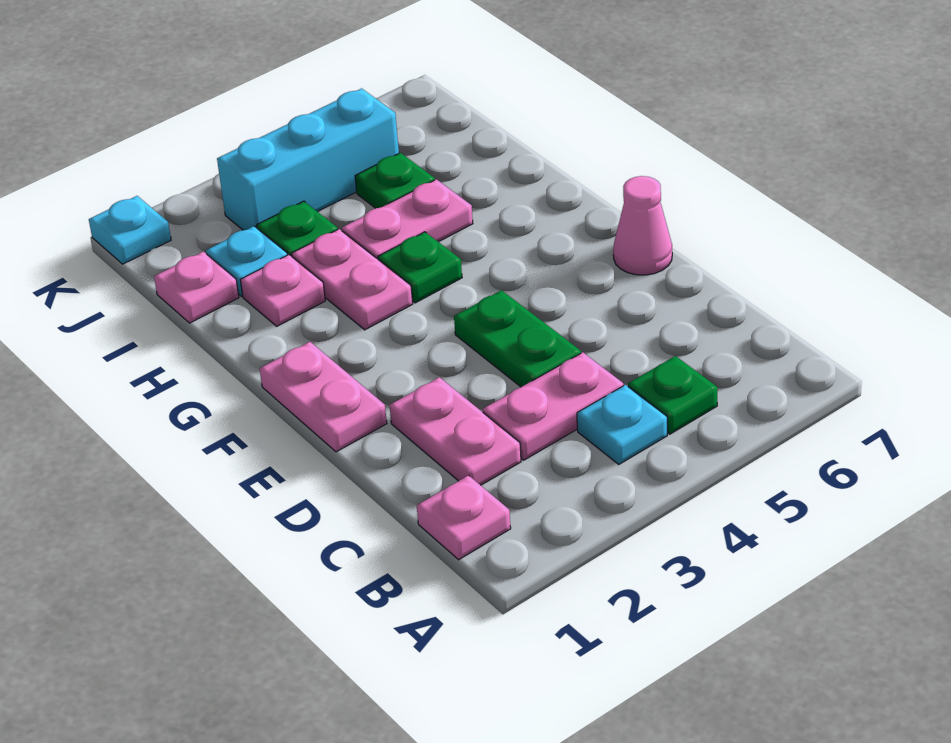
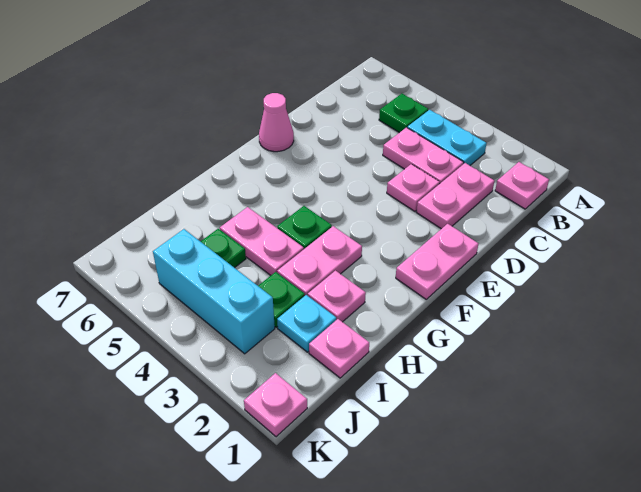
cyan plate B4 level 1 -> cyan plate B3:B4 level 1
none -> pink plate D3 level 1
green plate D4:E4 level 1 -> none
cyan plate K1 level 1 -> pink plate K1 level 1

